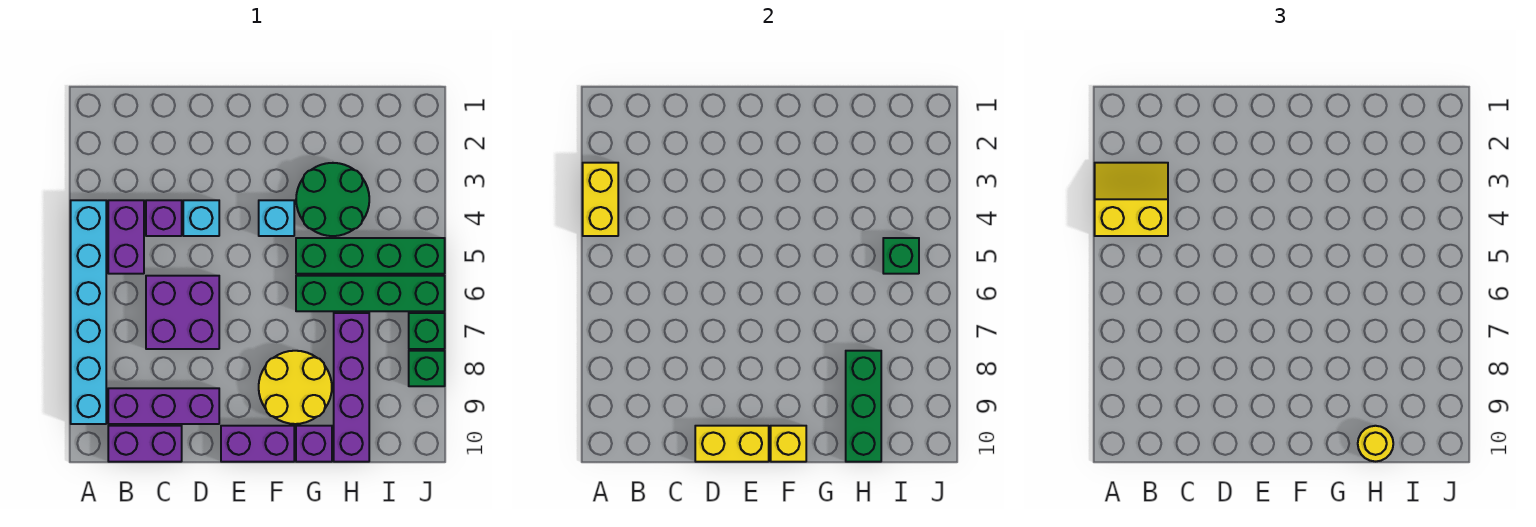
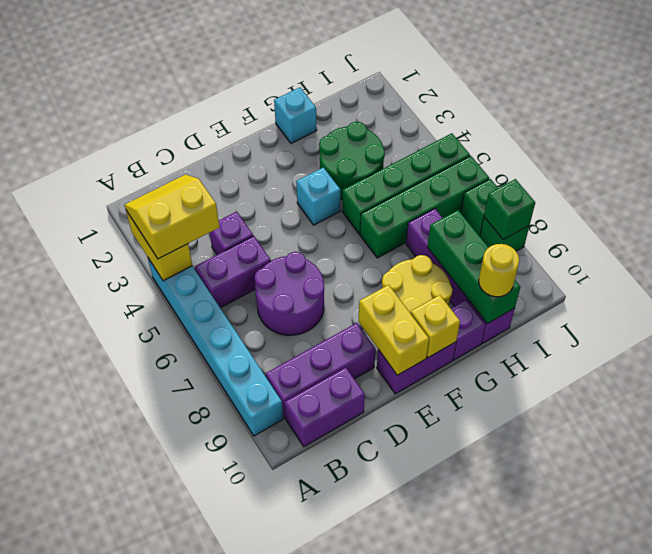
purple brick B4:B5 level 1 -> purple brick B5:C5 level 1
purple brick C6:D7 level 1 -> purple round brick C6:D7 level 1
cyan brick D4 level 1 -> cyan brick G1 level 1
yellow brick D10:E10 level 2 -> yellow brick E9:E10 level 2
green brick I5 level 2 -> green brick J8 level 2

